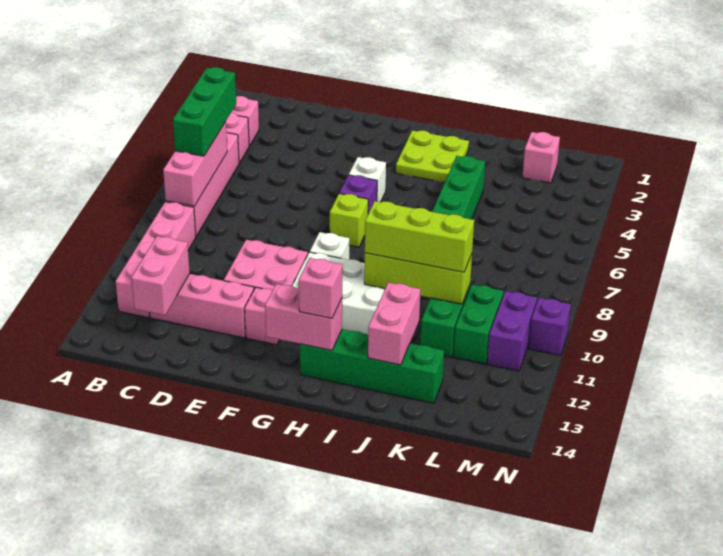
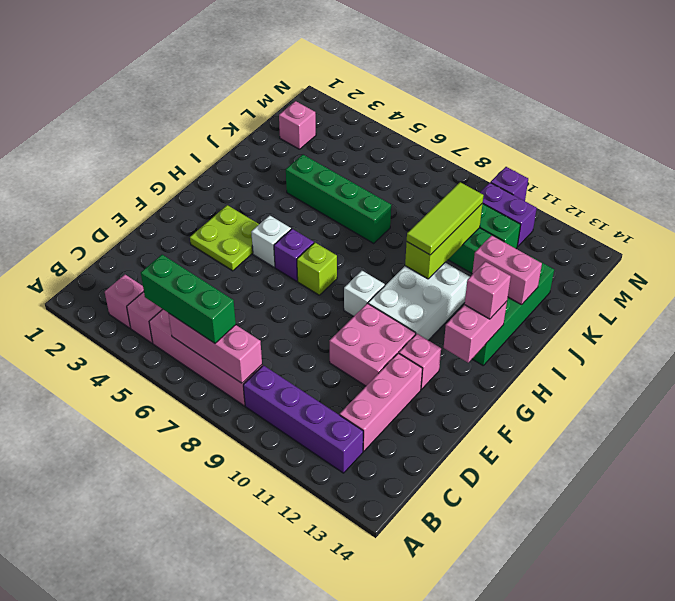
pink brick B9:B12 level 1 -> purple brick B9:B12 level 1
pink brick C12:C13 level 2 -> none
lime plate H2:I3 level 1 -> lime plate F3:G4 level 1
lime brick I10:K10 level 3 -> lime tile I10:K10 level 3

